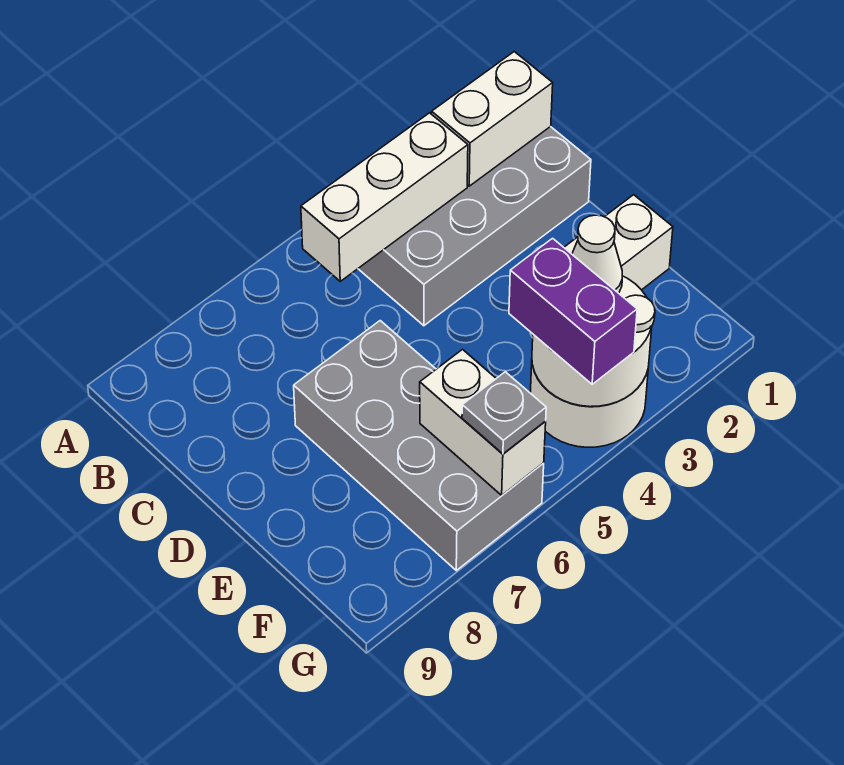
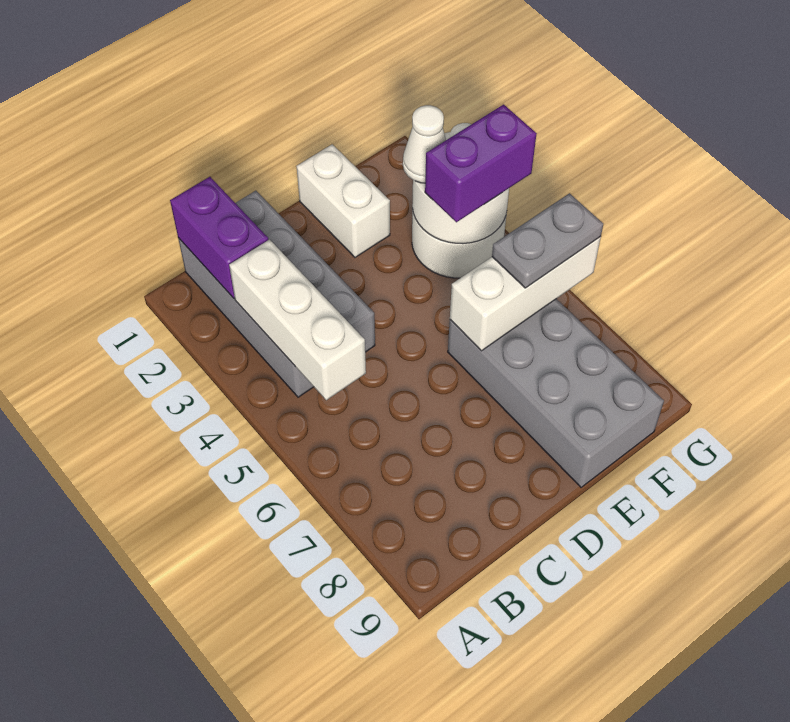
white brick B1:B2 level 2 -> purple brick B1:B2 level 2
grey brick D6:G7 level 1 -> grey brick E6:F9 level 1
white brick F6:G6 level 2 -> white brick E6:G6 level 2
grey plate G6 level 3 -> grey plate F6:G6 level 3

